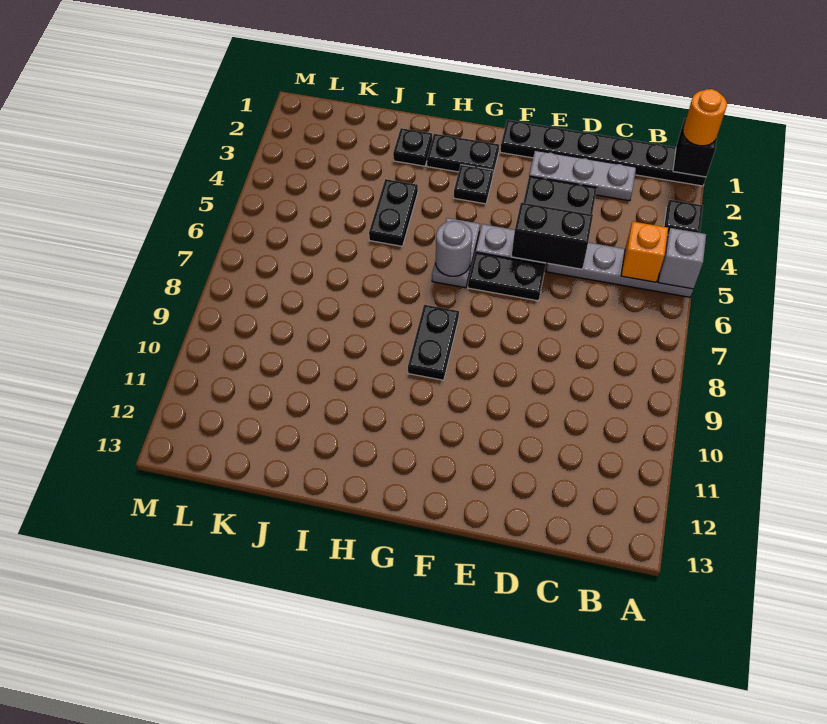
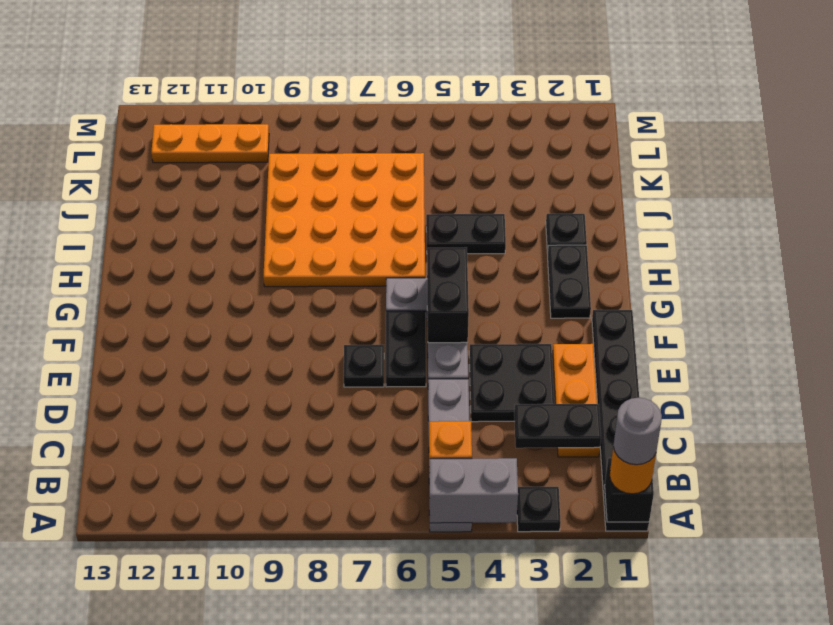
grey brick A5 level 2 -> grey brick A4:A5 level 2
grey plate C2:E2 level 1 -> orange plate C2:E2 level 1
black brick D5:E5 level 2 -> black brick F5:G5 level 2
black plate G3 level 1 -> black plate E7 level 1
grey round brick G6 level 2 -> grey round brick A1 level 4
black plate G8:G9 level 1 -> black plate C2:C3 level 2
none -> orange plate H6:K9 level 1
none -> orange plate L10:L12 level 1

